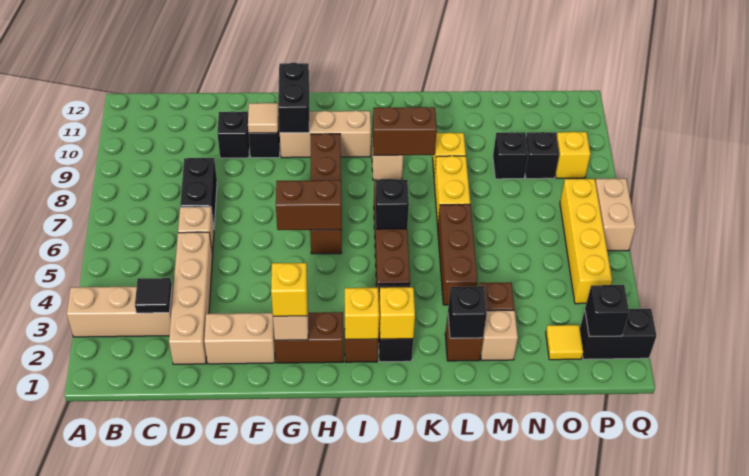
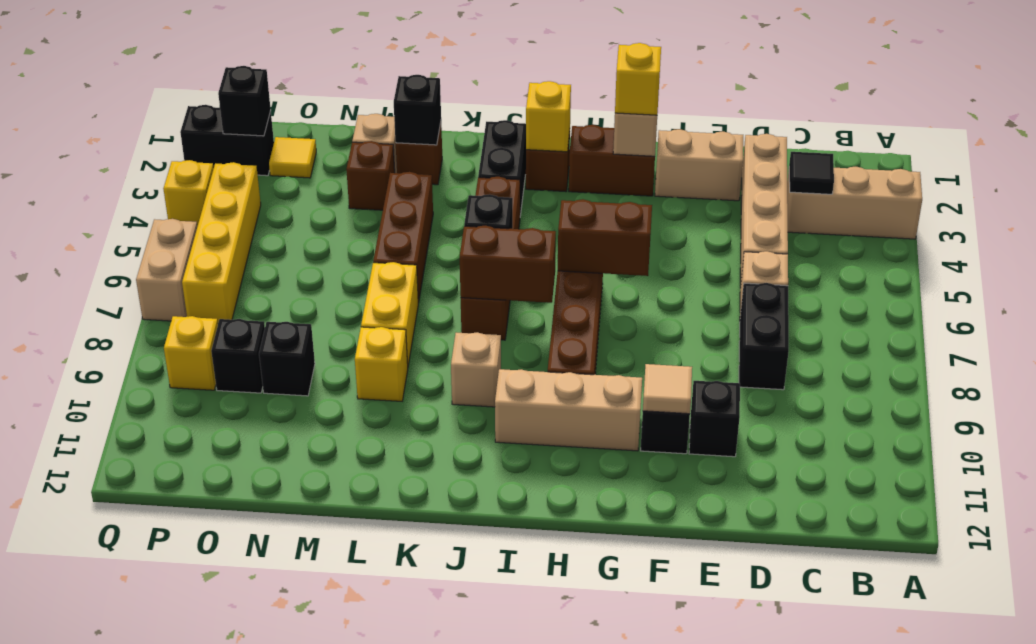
black brick G10:G11 level 2 -> none
yellow brick J2 level 2 -> yellow brick Q4 level 1
brown brick J9:K9 level 2 -> brown brick I7:J7 level 2

